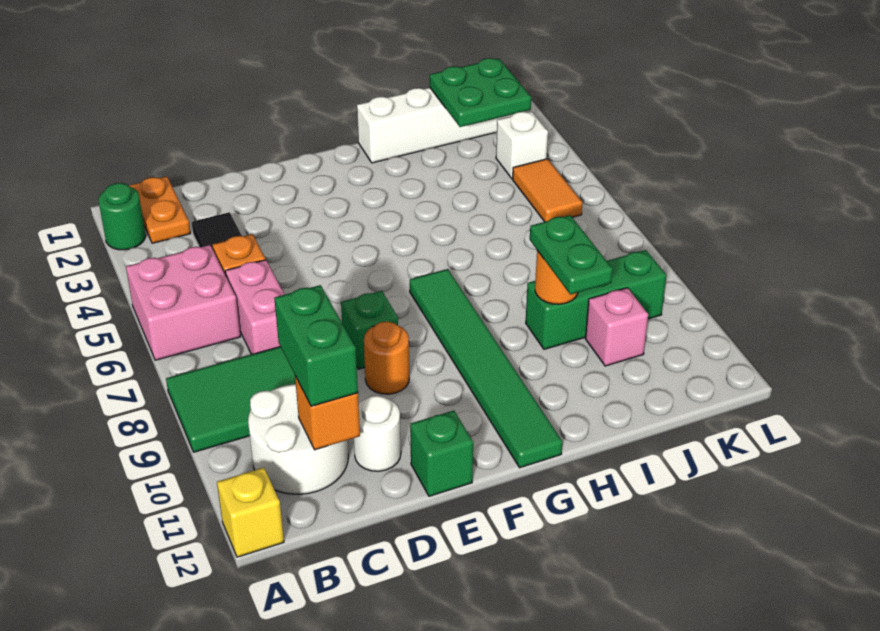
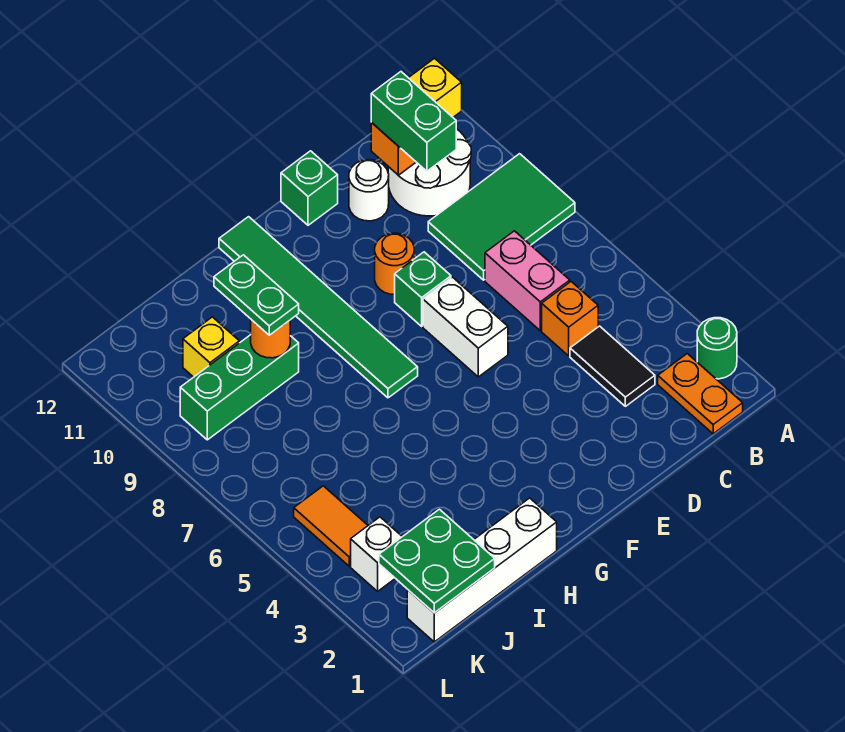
pink brick A5:B6 level 1 -> none
none -> white brick E6:E7 level 1
pink brick J10 level 1 -> yellow brick J10 level 1

